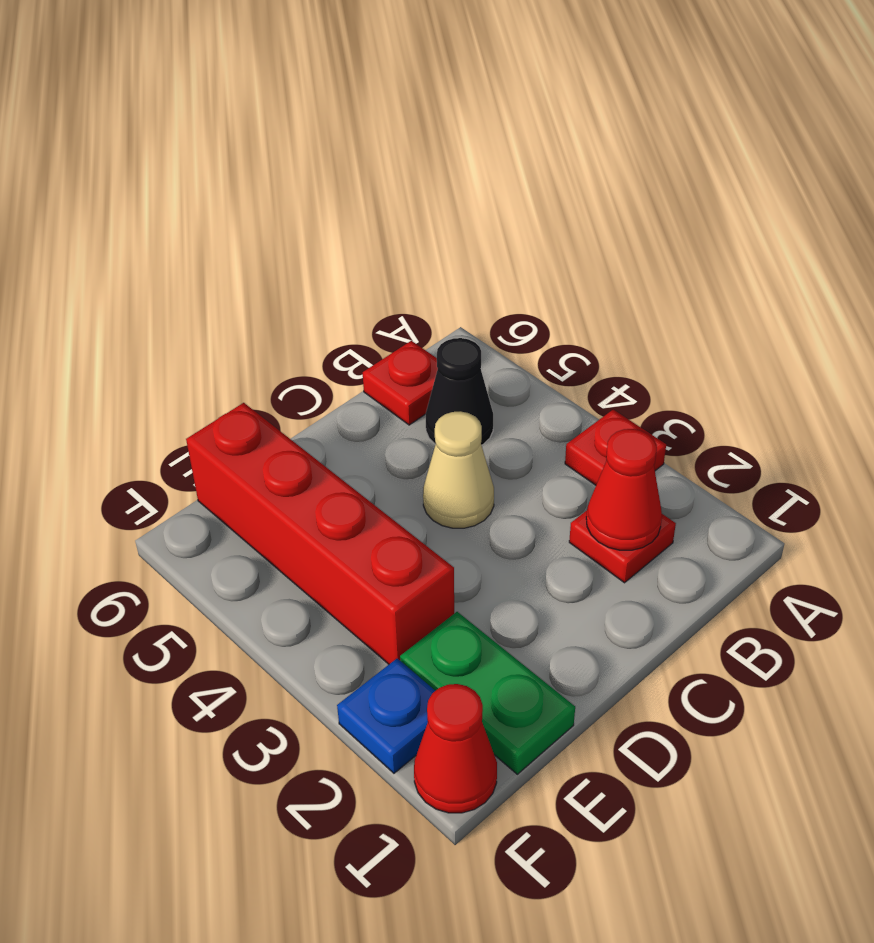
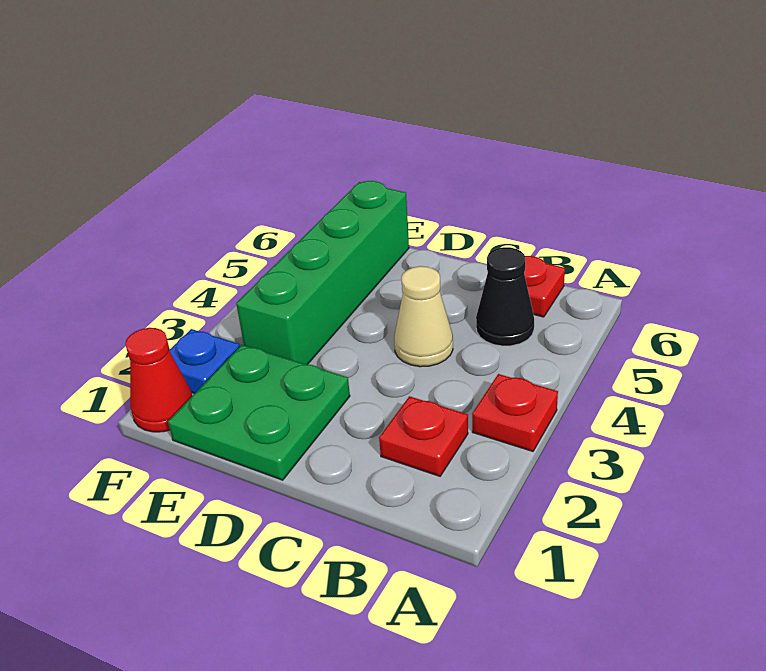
red cone B2 level 2 -> none
green plate E1:E2 level 1 -> green plate D1:E2 level 1
red brick E3:E6 level 1 -> green brick E3:E6 level 1

